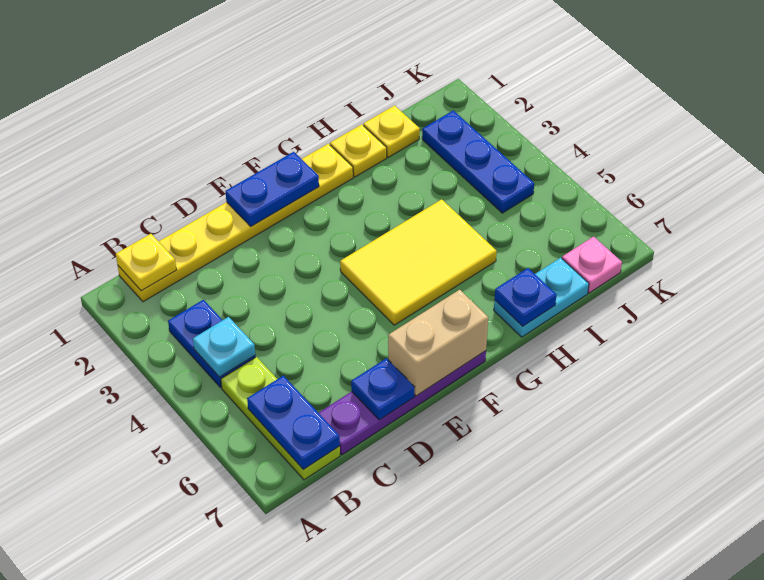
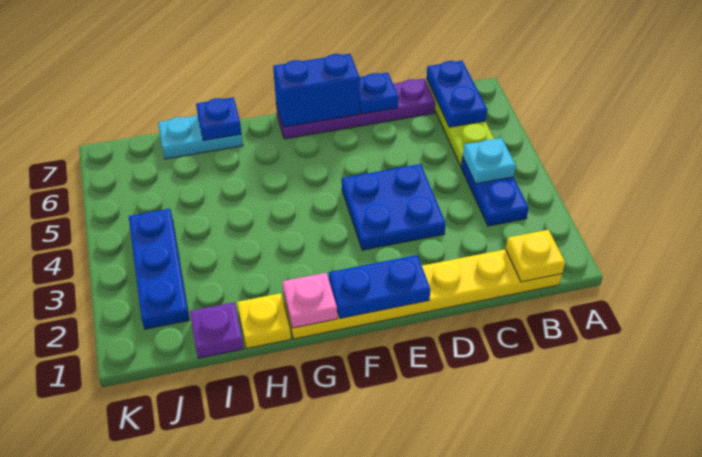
none -> blue plate D3:E4 level 1
tan brick E7:F7 level 2 -> blue brick E7:F7 level 2
yellow tile F4:H5 level 1 -> none
yellow plate I1 level 1 -> purple plate I1 level 1
pink plate J7 level 1 -> pink plate G1 level 2

